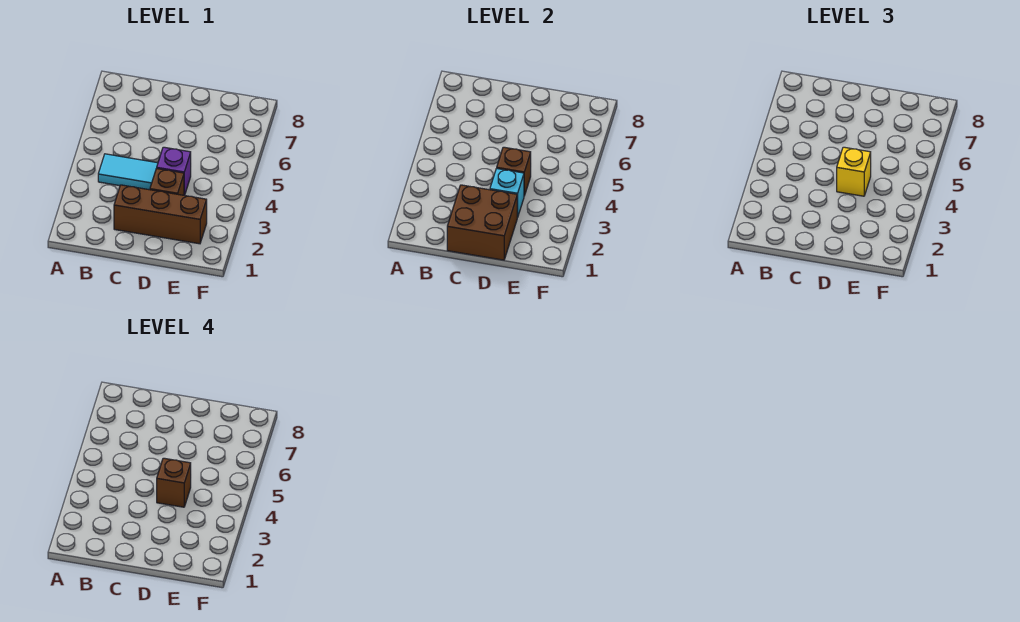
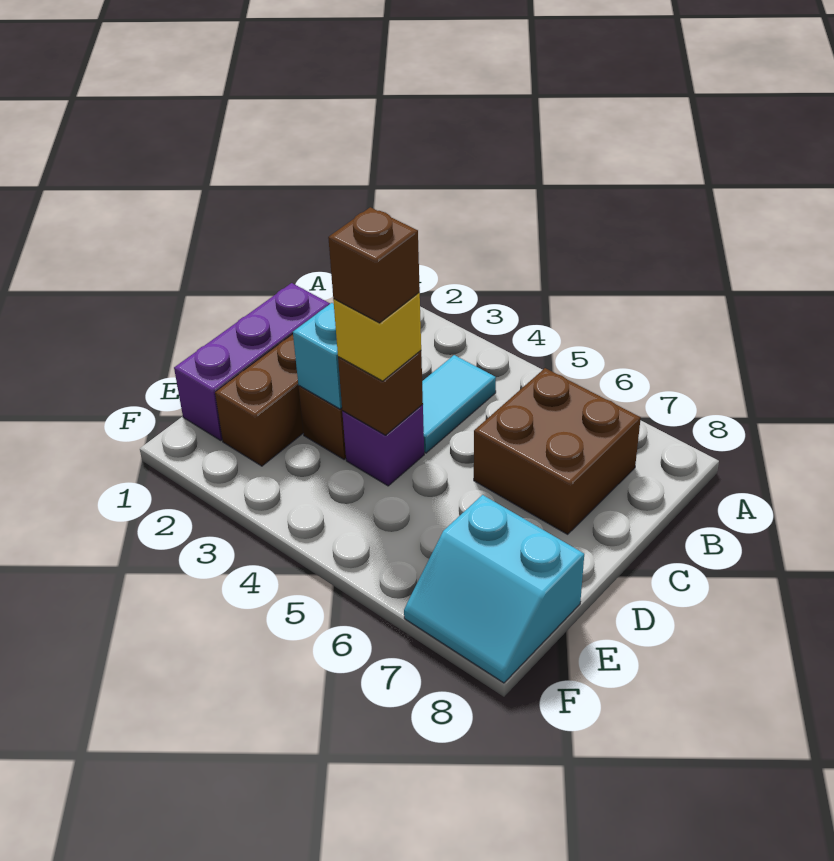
none -> purple brick C1:E1 level 1
brown brick C1:D2 level 2 -> brown brick B6:C7 level 1
none -> cyan slope E7:F8 level 1 top E

